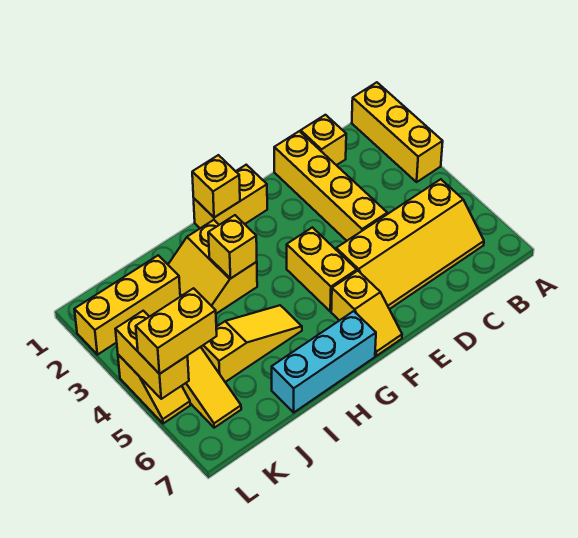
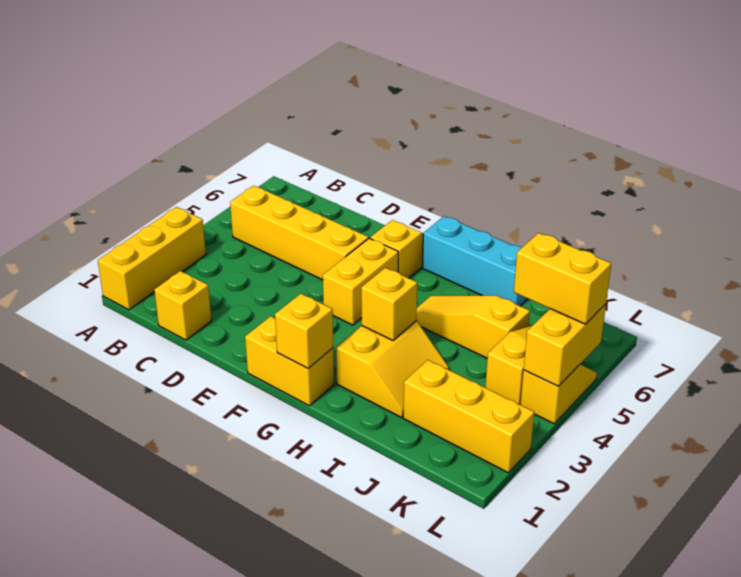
yellow brick D1:D4 level 1 -> none

